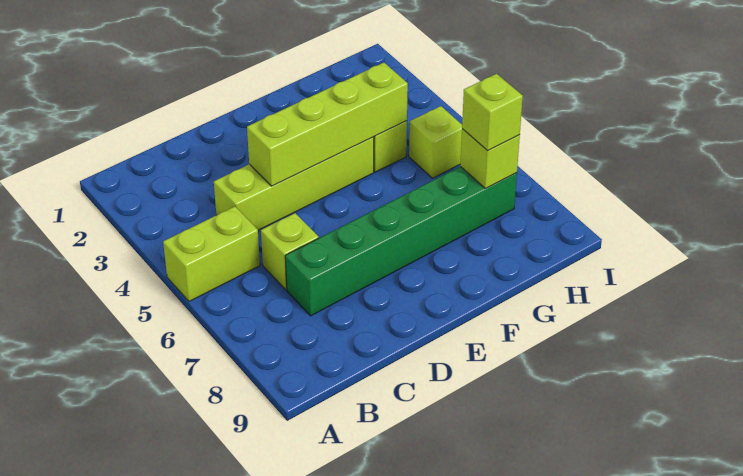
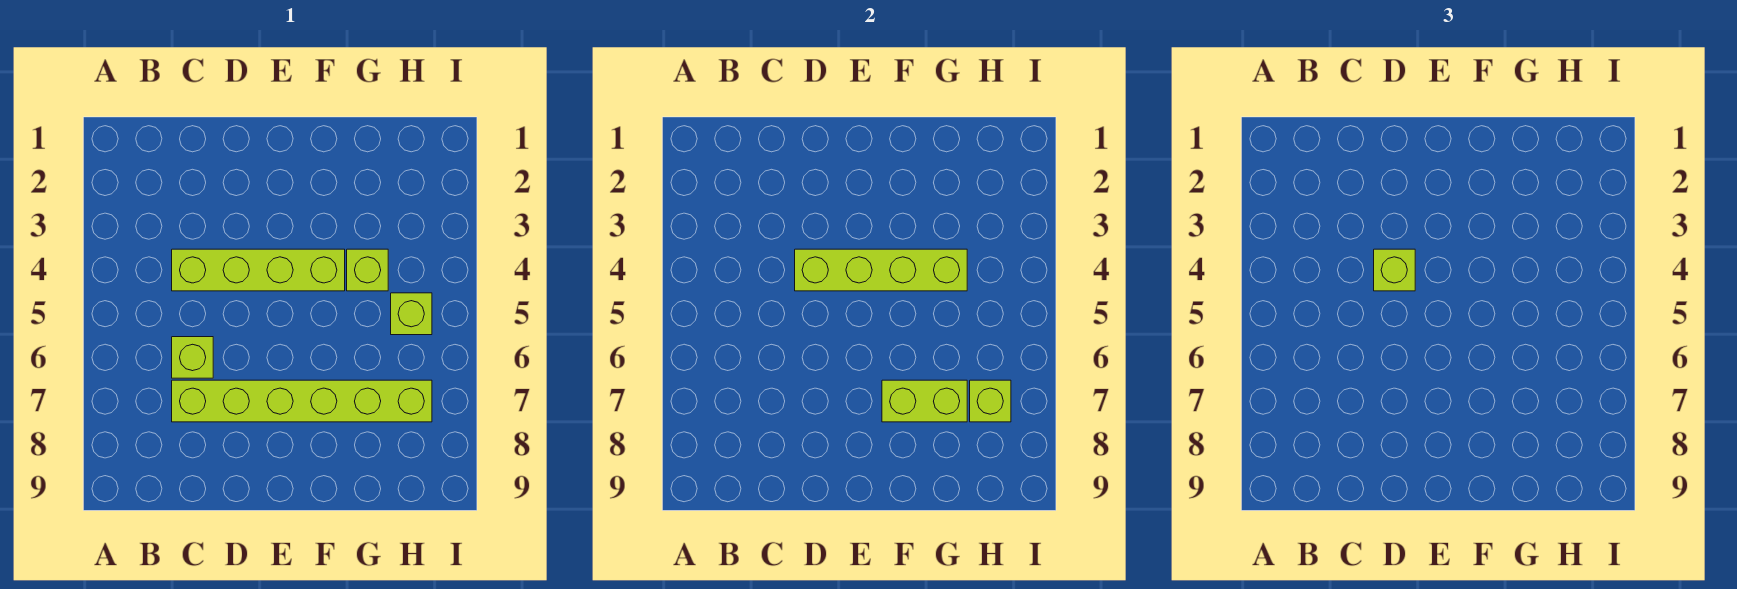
lime brick A5:B5 level 1 -> lime brick F7:G7 level 2
green brick C7:H7 level 1 -> lime brick C7:H7 level 1
lime brick H7 level 3 -> lime brick D4 level 3

